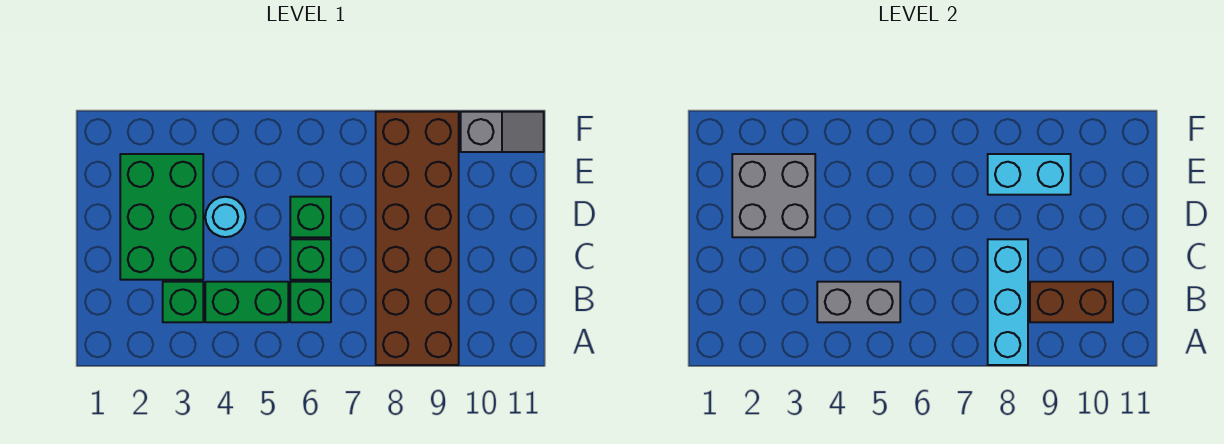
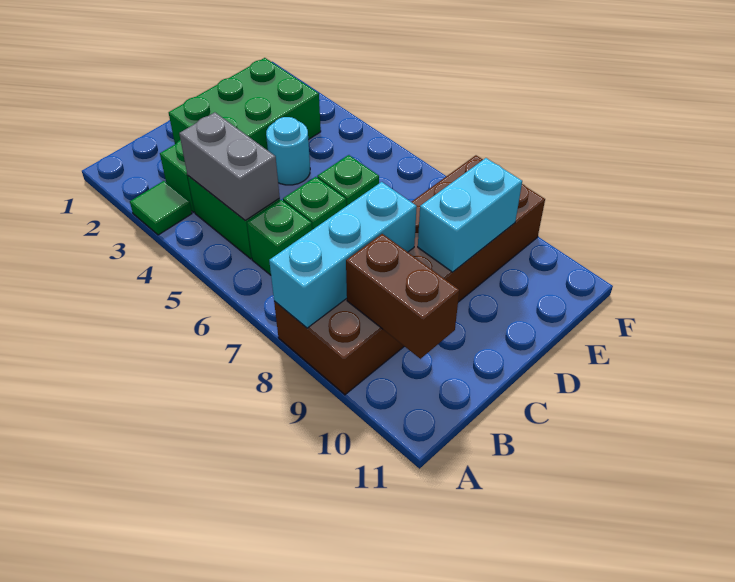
none -> green tile A3 level 1
grey brick D2:E3 level 2 -> none
cyan brick E8:E9 level 2 -> cyan brick D9:E9 level 2
grey slope F10:F11 level 1 top 10 -> none

